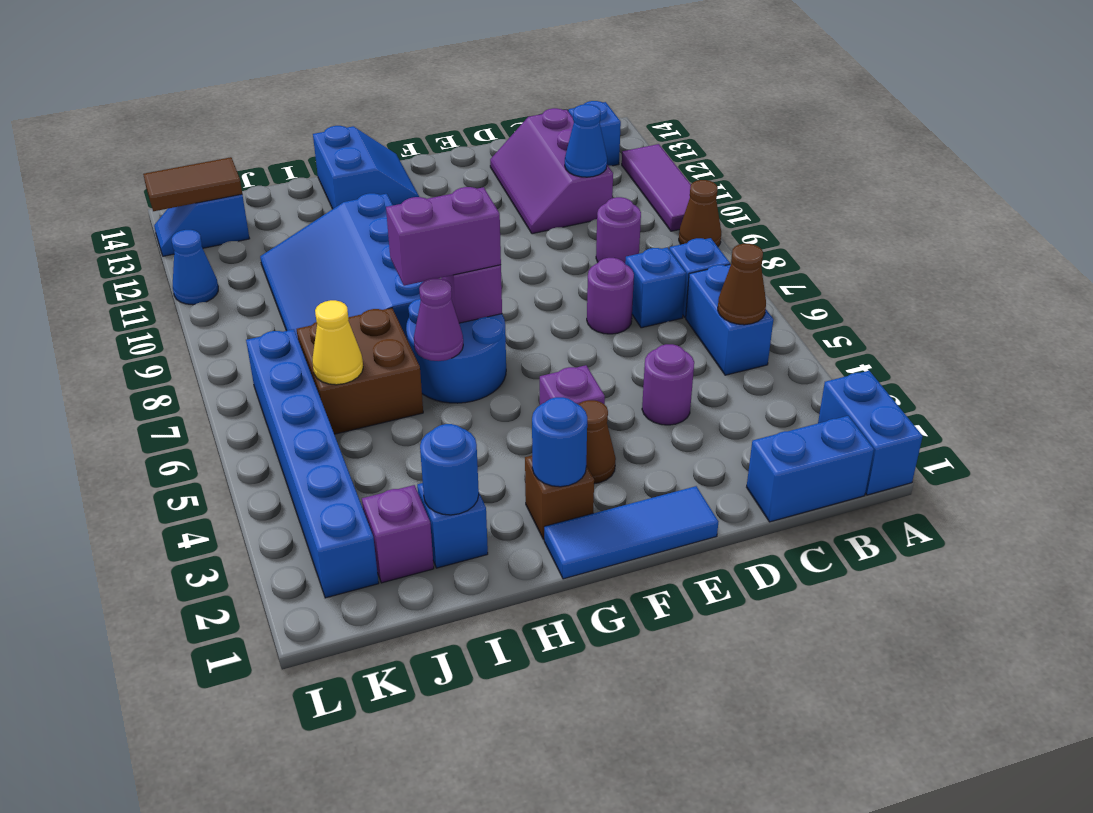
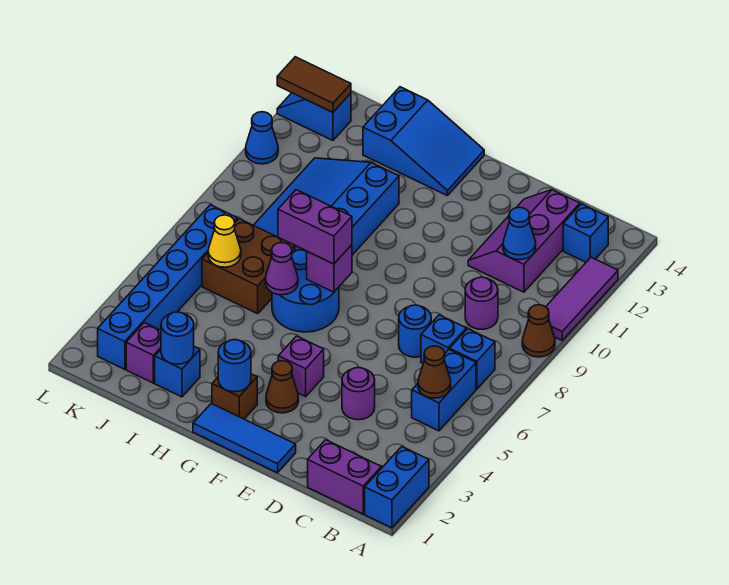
blue brick B1:C1 level 1 -> purple brick B1:C1 level 1
purple round brick D7 level 1 -> blue round brick D7 level 1
blue slope G13:H14 level 1 top H -> blue slope G13:I14 level 1 top I

